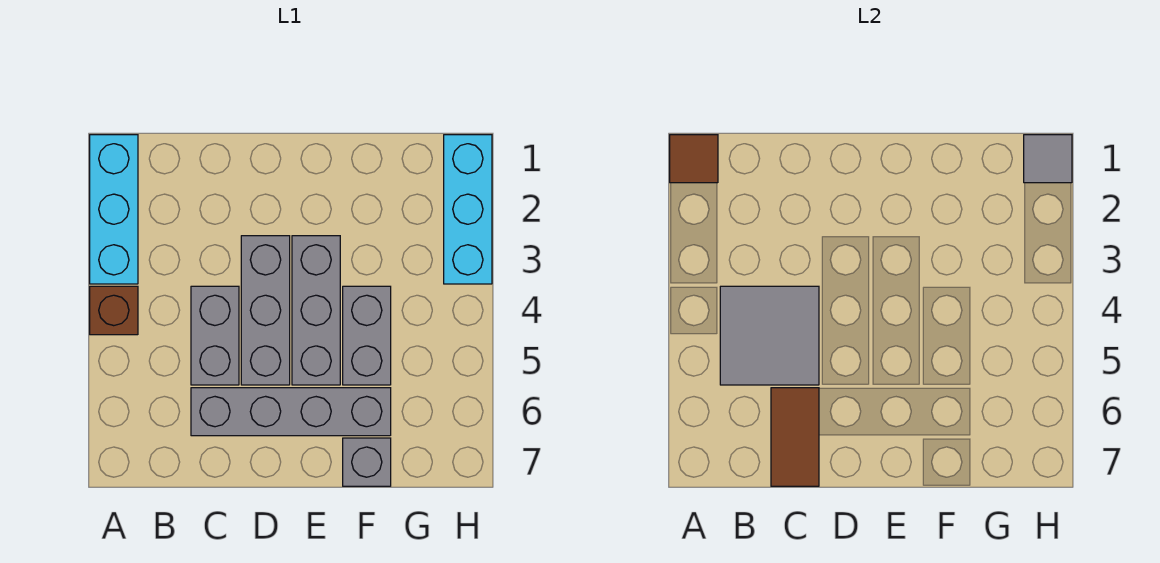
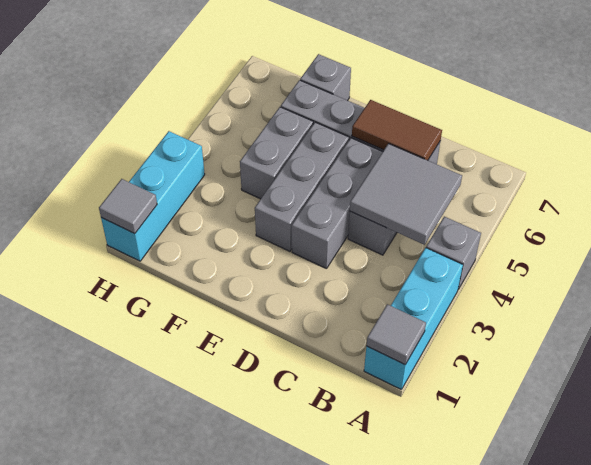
brown tile A1 level 2 -> grey tile A1 level 2
brown brick A4 level 1 -> grey brick A4 level 1
brown tile C6:C7 level 2 -> brown tile C6:D6 level 2

